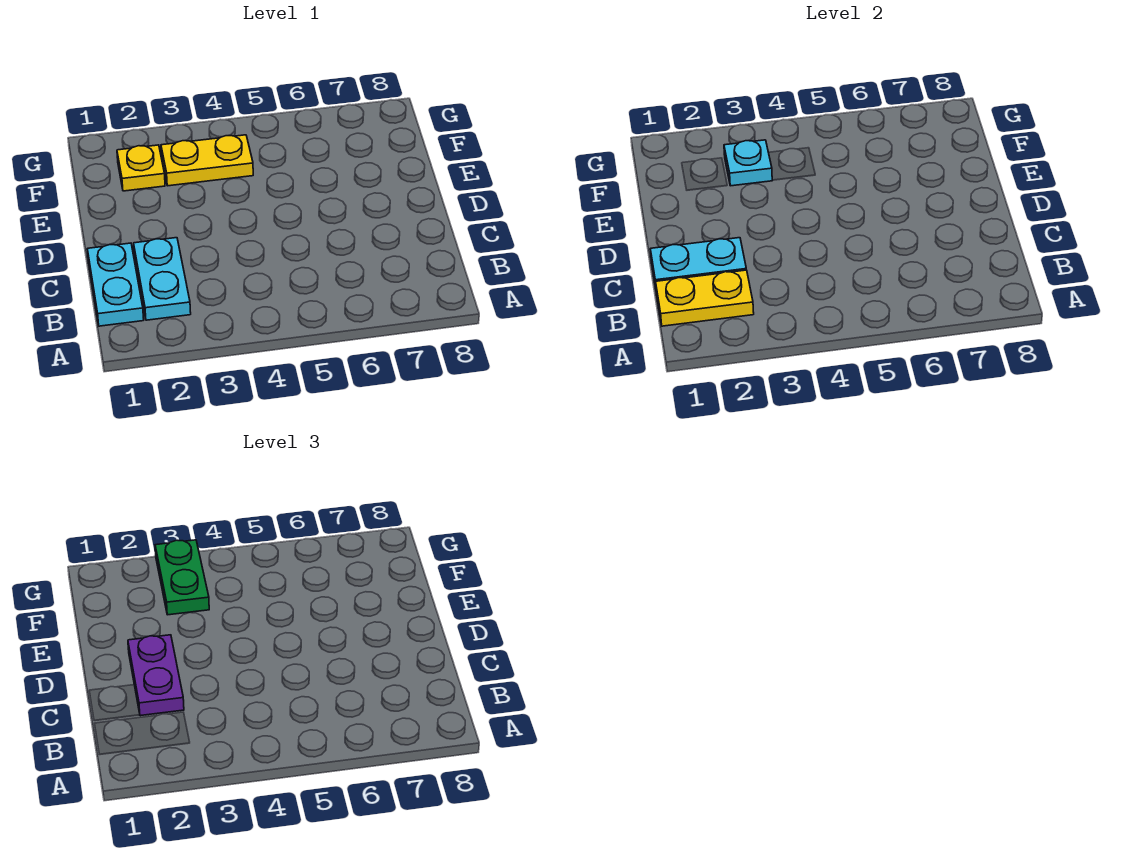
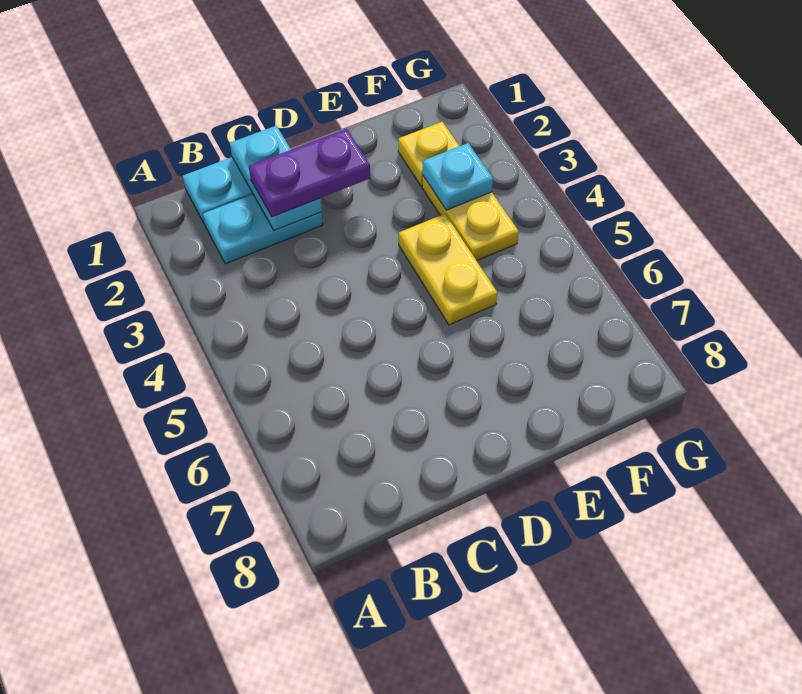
yellow plate B1:B2 level 2 -> yellow plate E4:E5 level 1
green plate F3:G3 level 3 -> none

